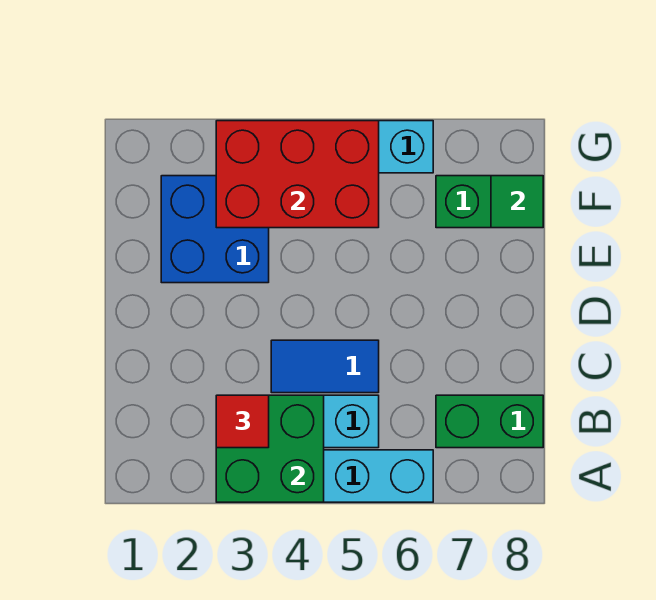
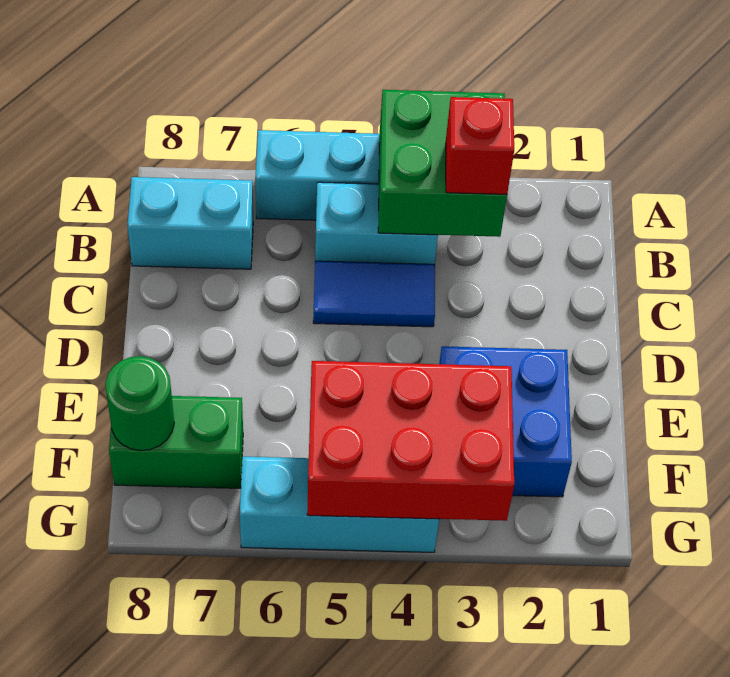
red tile B3 level 3 -> red brick B3 level 3
green brick B7:B8 level 1 -> cyan brick B7:B8 level 1
green tile F8 level 2 -> green round brick F8 level 2

